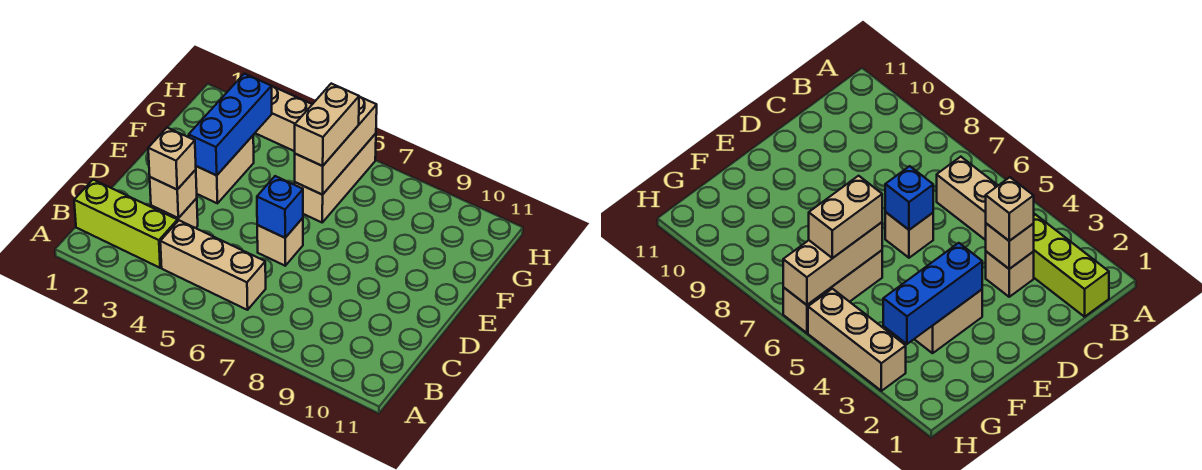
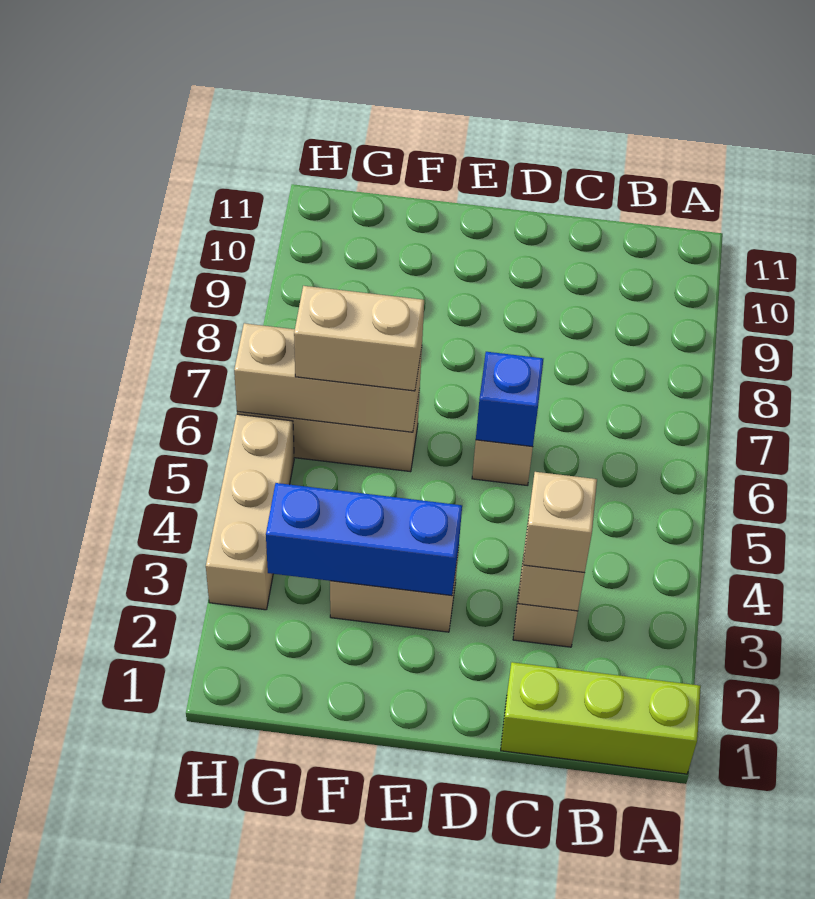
lime brick B1:B3 level 1 -> lime brick A1:C1 level 1
tan brick B4:B6 level 1 -> none

